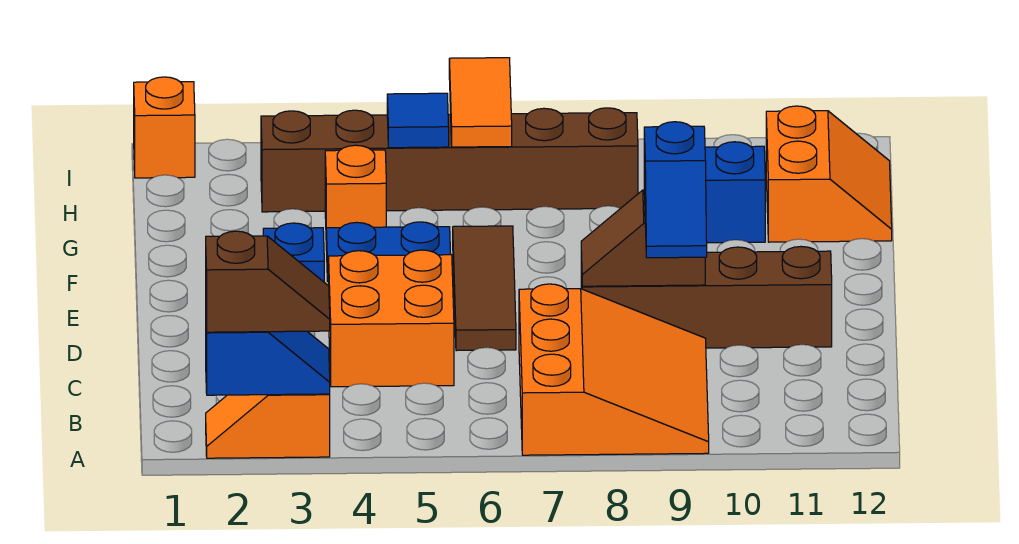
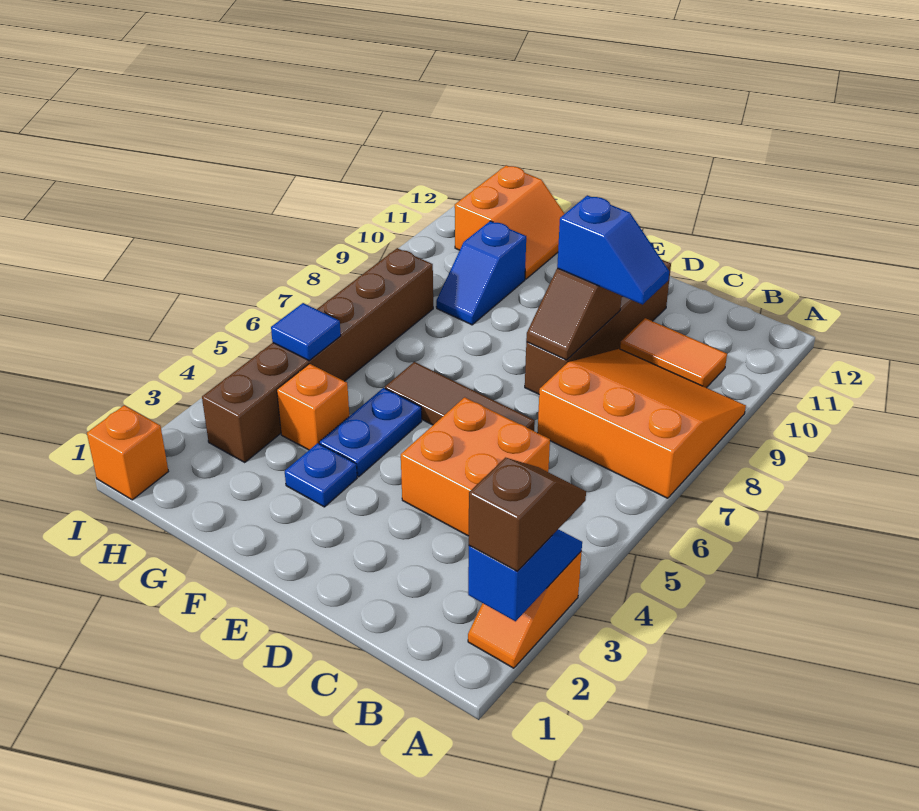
orange slope G11:H12 level 1 top 11 -> orange slope G11:H12 level 1 top H
orange tile H6:I6 level 2 -> orange tile B10:C10 level 1

